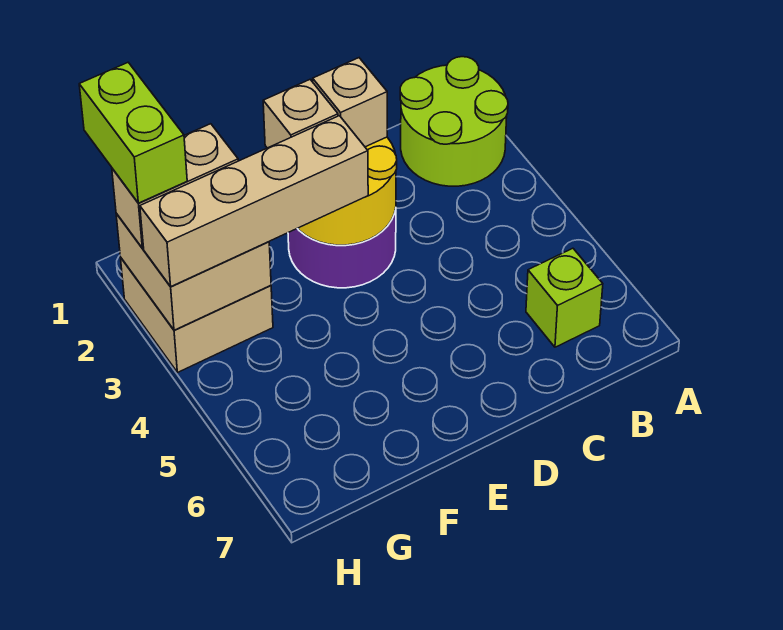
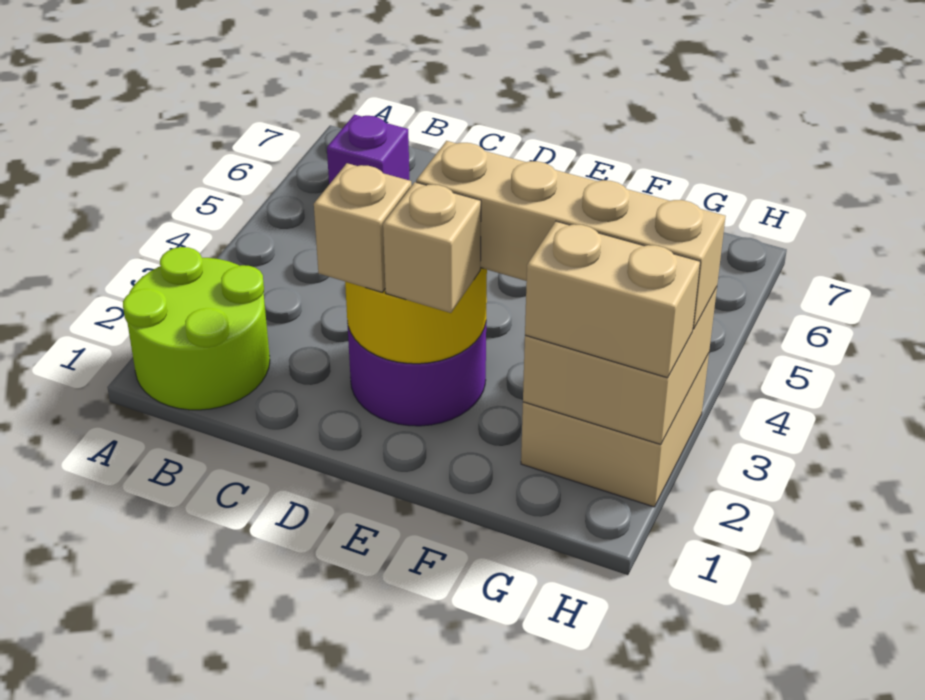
lime brick B6 level 1 -> purple brick B6 level 1
lime brick H1:H2 level 4 -> none

